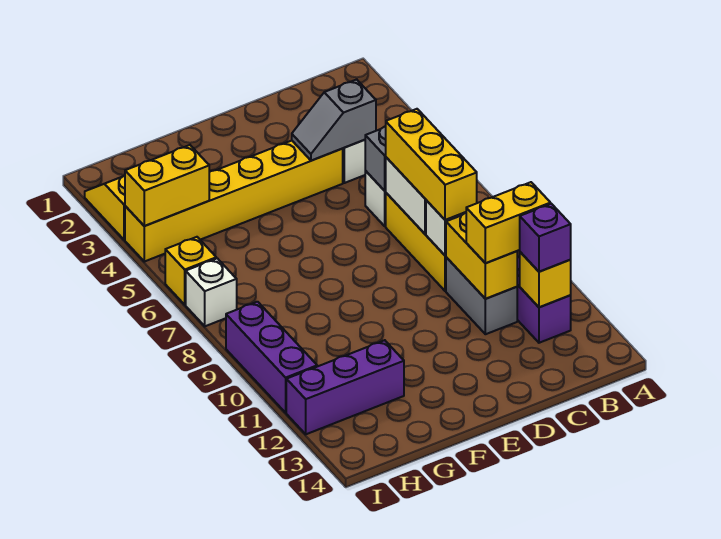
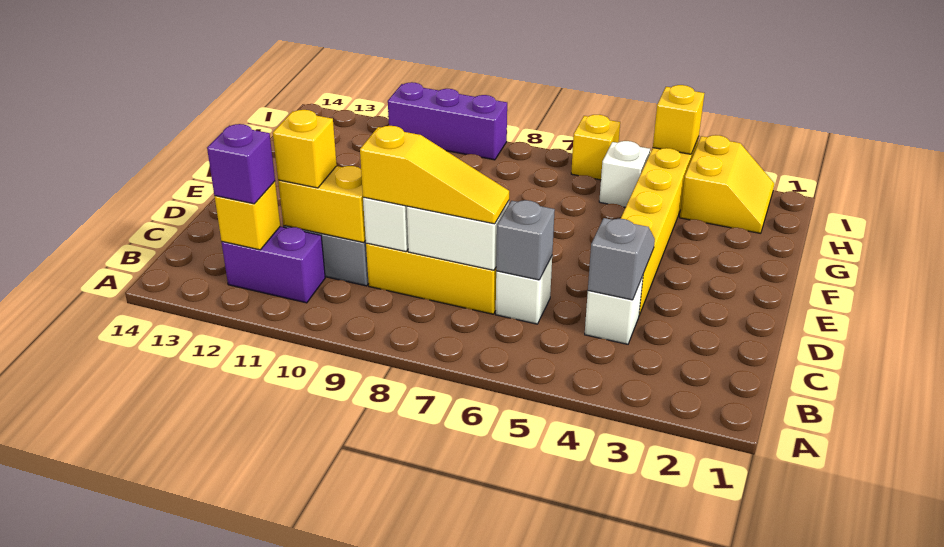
yellow brick B11:C11 level 3 -> yellow brick C11 level 3
yellow brick C7:C9 level 3 -> yellow slope C7:C9 level 3 top 9
purple brick G12:I12 level 1 -> none
yellow brick H4:I4 level 2 -> yellow brick I4 level 2
white brick I7 level 1 -> white brick H5 level 1

